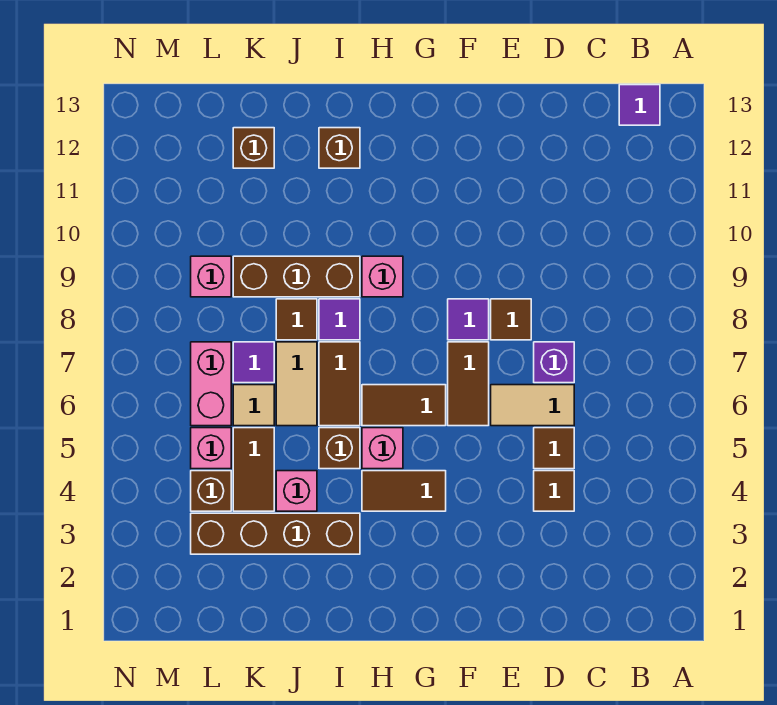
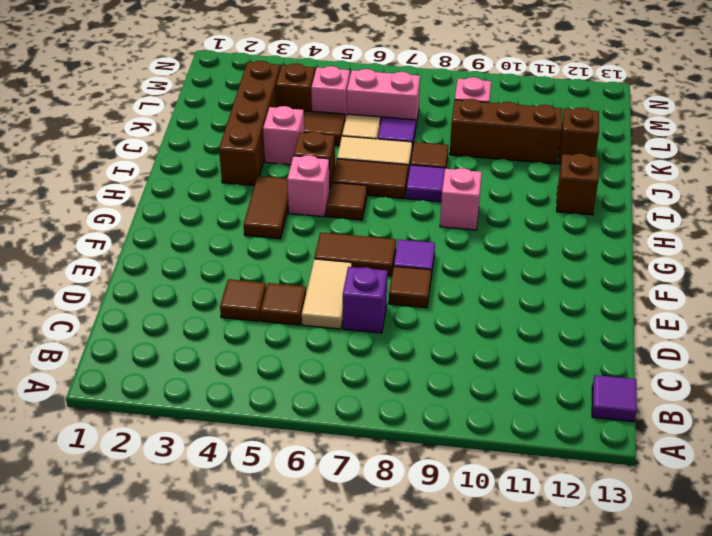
brown tile G6:H6 level 1 -> brown tile H6 level 1
brown brick I9:K9 level 1 -> brown brick K9:K11 level 1

